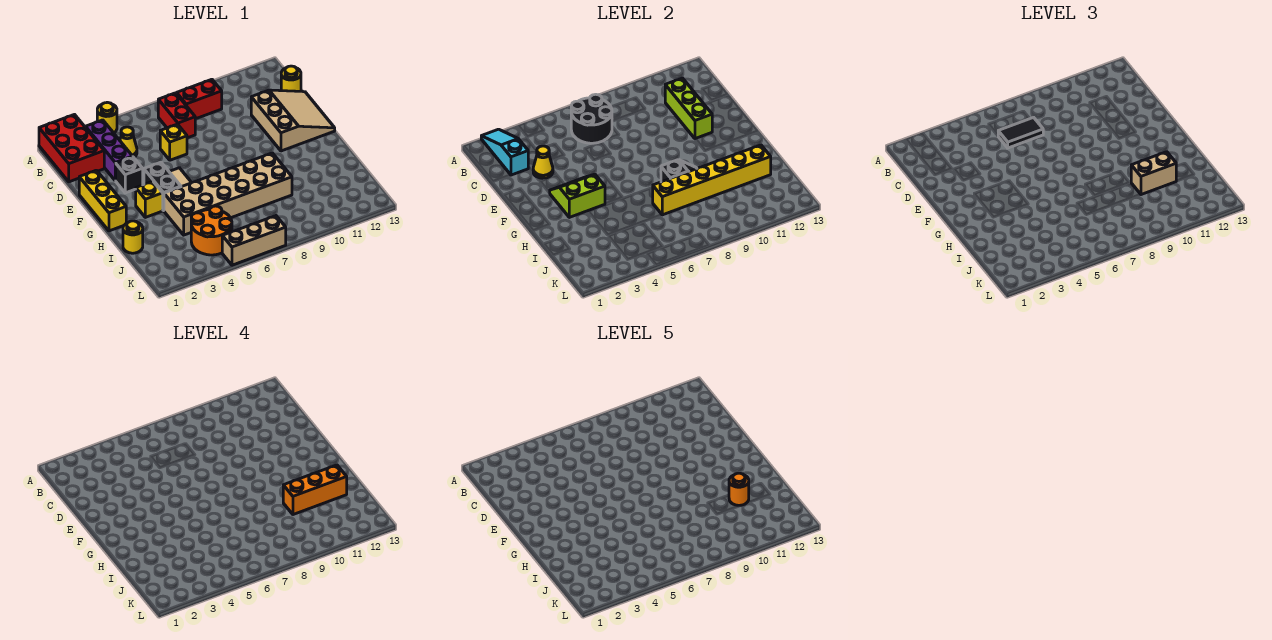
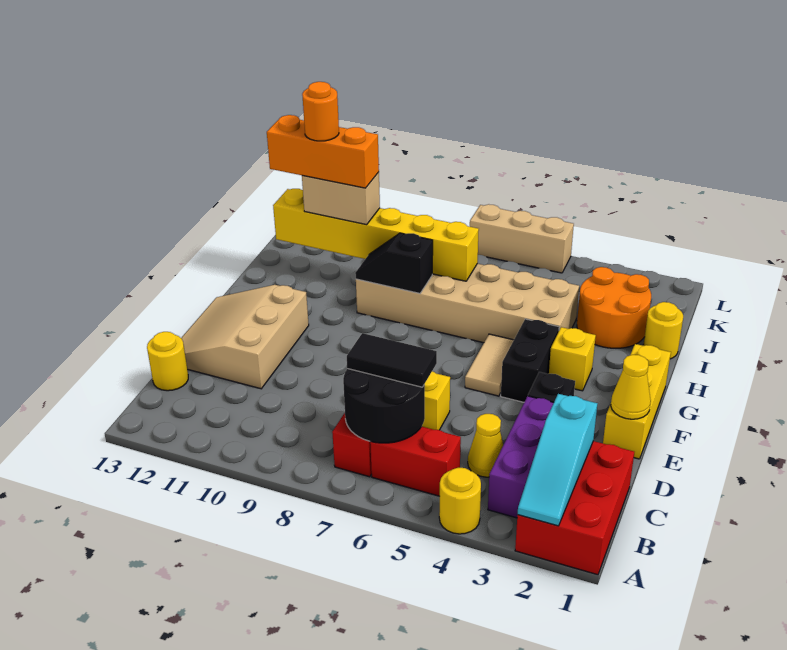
red brick B8:B9 level 1 -> red brick B5:B6 level 1
lime brick C11:E11 level 2 -> none
yellow cone D3 level 2 -> yellow cone E1 level 2
lime slope F3:G4 level 2 top G -> none
orange round brick J4:K5 level 1 -> orange round brick I2:J3 level 1

